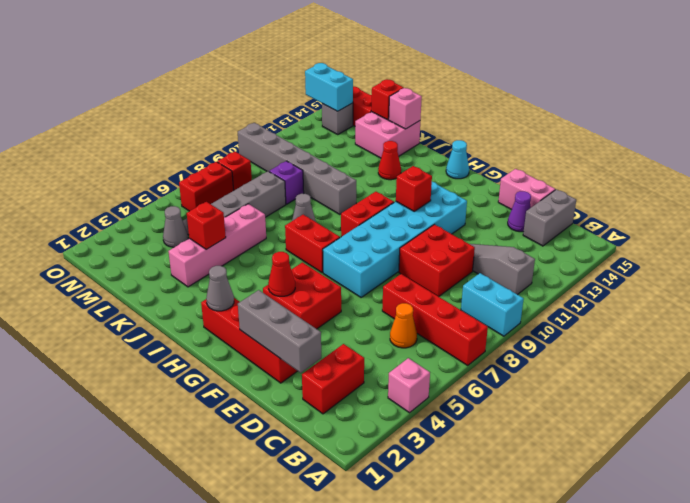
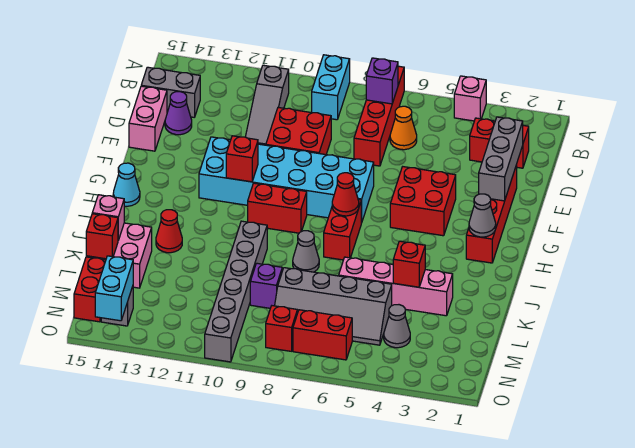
none -> purple brick B7 level 2
red cone G4 level 2 -> red cone H7 level 2

